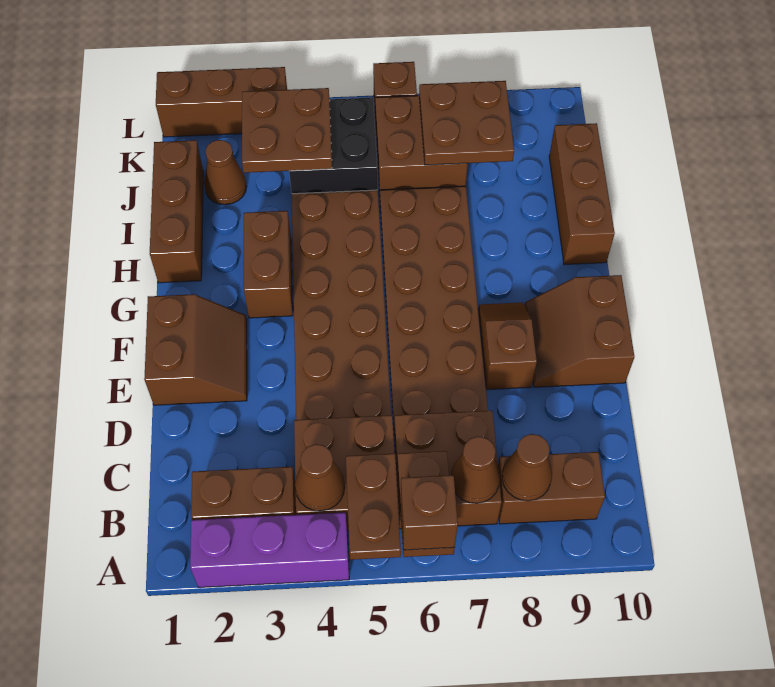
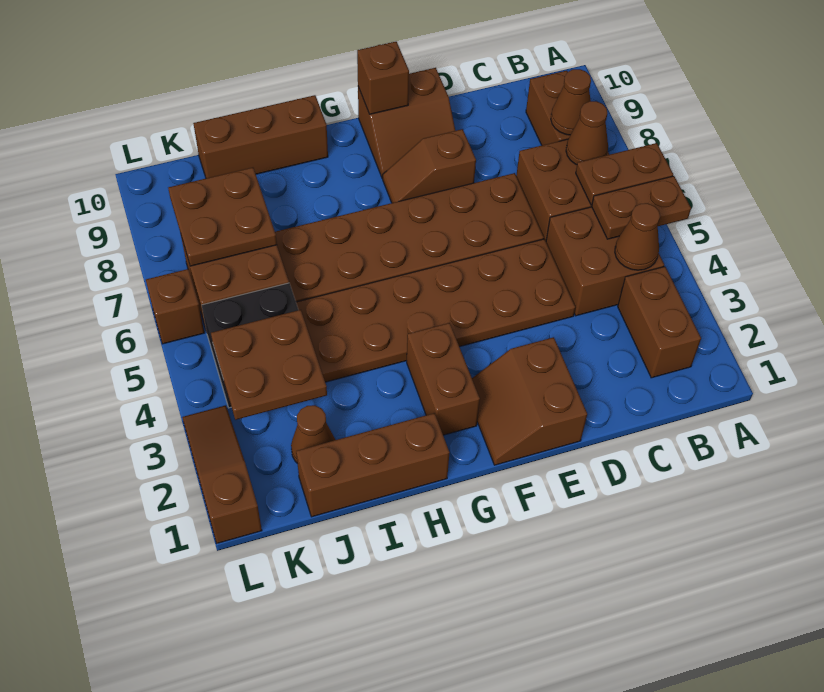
purple brick A2:A4 level 1 -> none
brown brick A6 level 3 -> brown brick F10 level 2
brown slope E1:F2 level 1 top 1 -> brown slope E1:F2 level 1 top E
brown brick G3:H3 level 1 -> brown brick G2:G3 level 1
brown brick L1:L3 level 1 -> brown slope L1:L3 level 1 top 1

